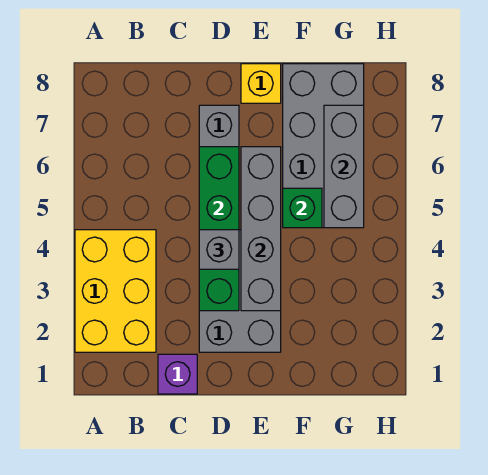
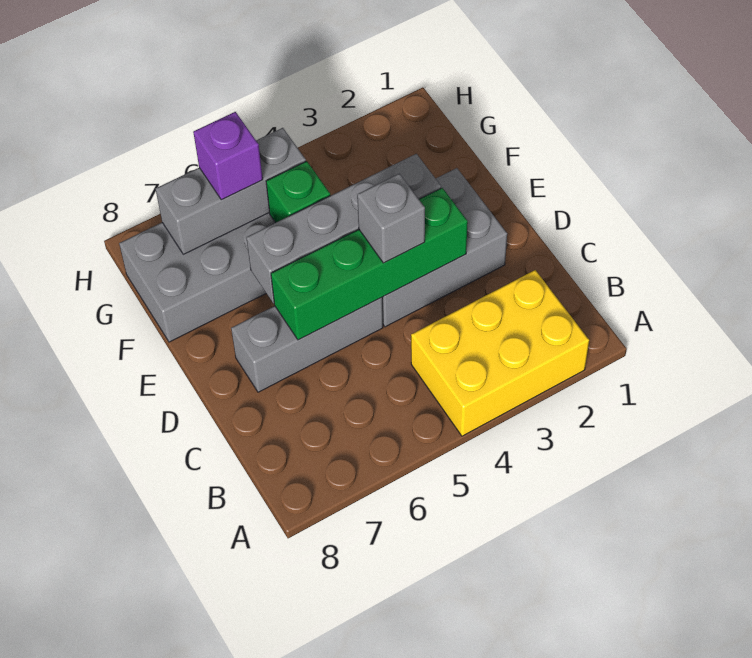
purple brick C1 level 1 -> purple brick G6 level 3
yellow brick E8 level 1 -> none

